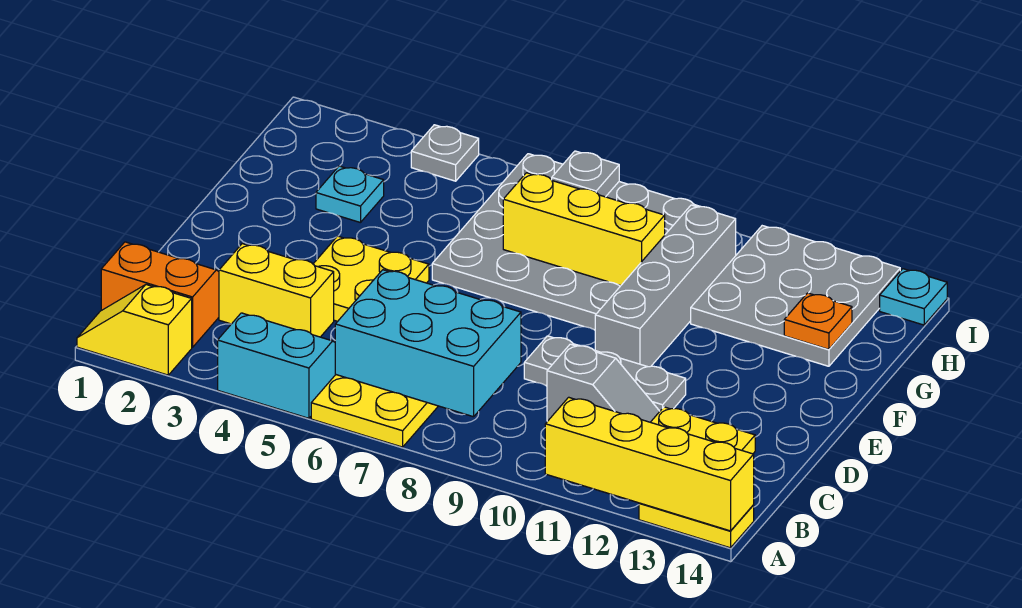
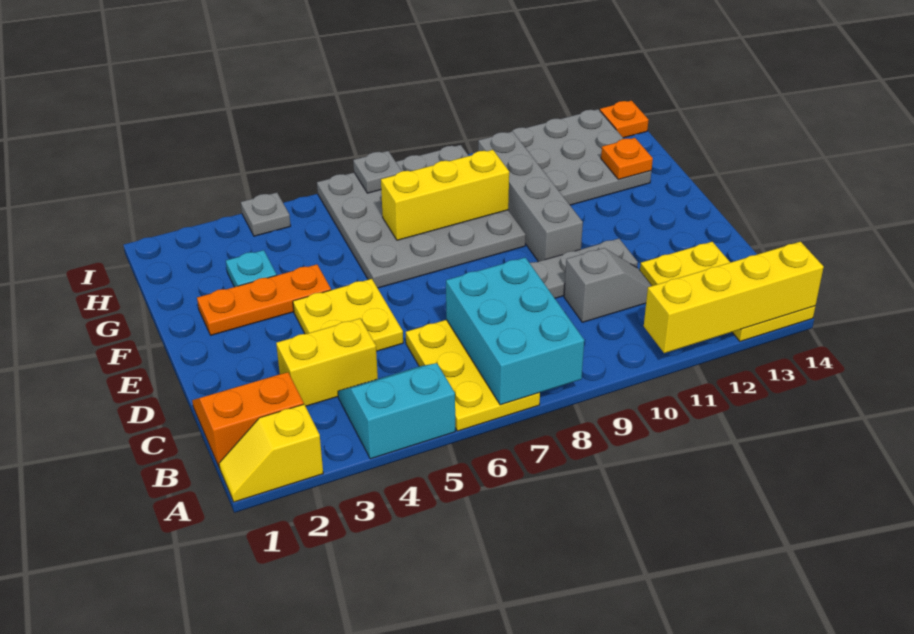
cyan brick B6:C8 level 2 -> cyan brick A7:C8 level 2
none -> orange plate F2:F4 level 1
cyan plate I14 level 1 -> orange plate I14 level 1

